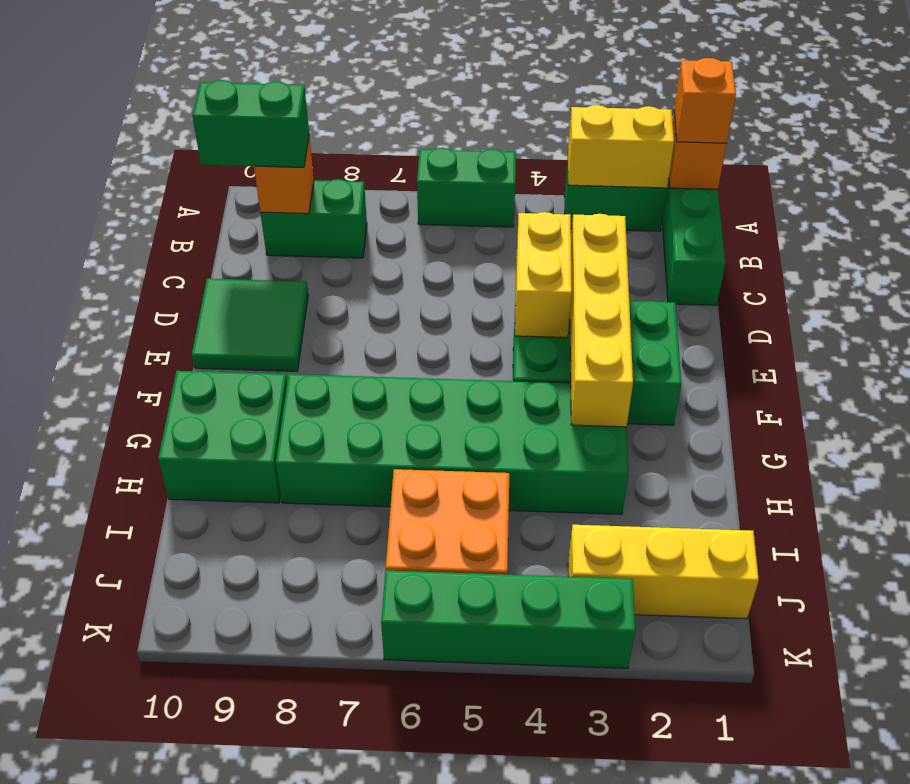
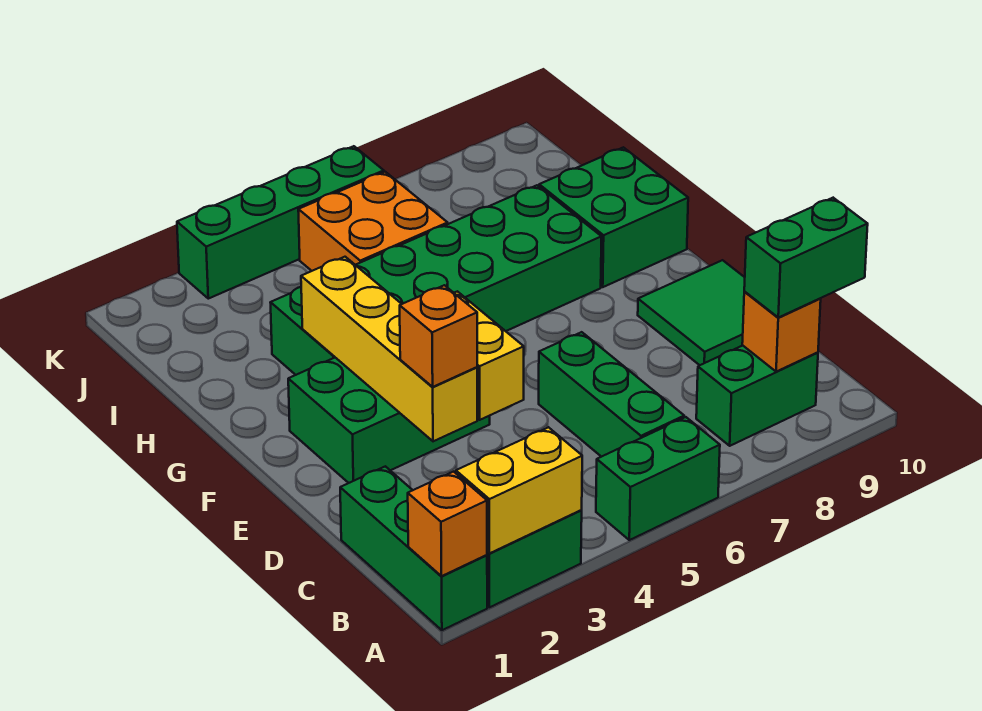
orange brick A1 level 3 -> orange brick D3 level 3
none -> green brick B6:D6 level 1
yellow brick J1:J3 level 1 -> none

